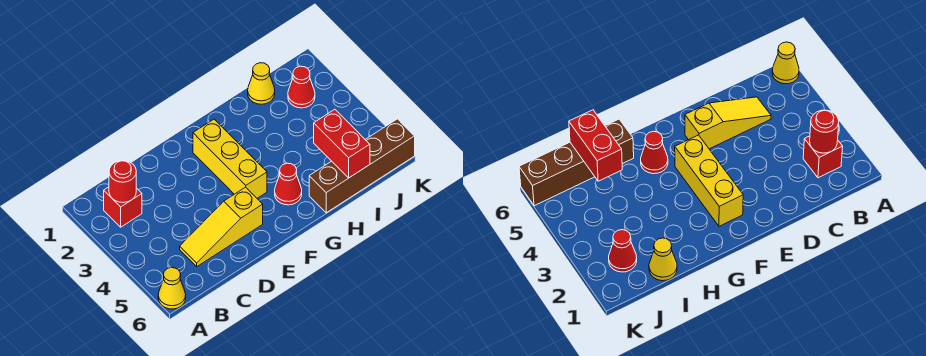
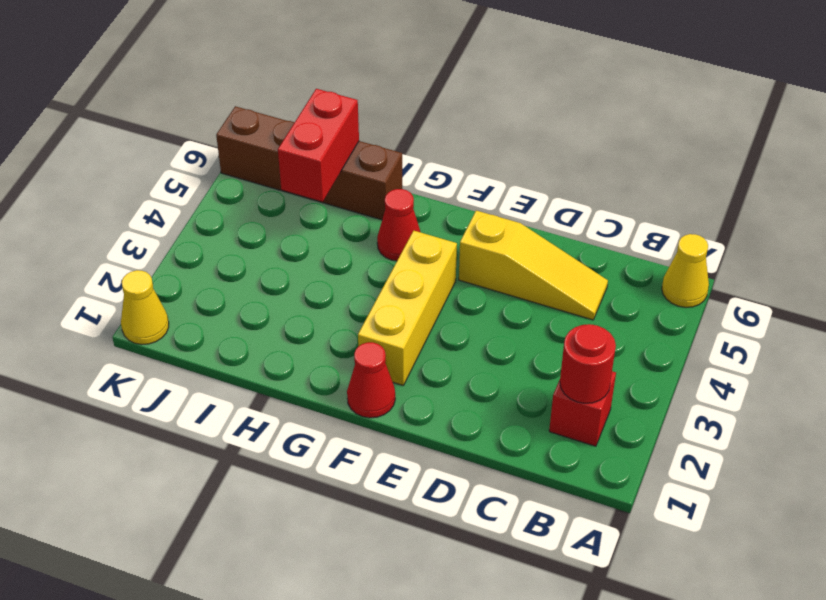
yellow cone I1 level 1 -> yellow cone K1 level 1
red cone J2 level 1 -> red cone F1 level 1

